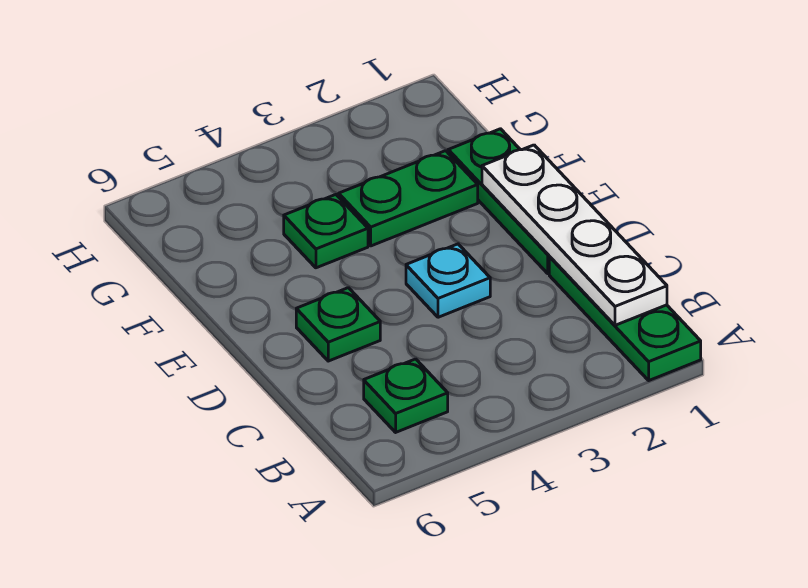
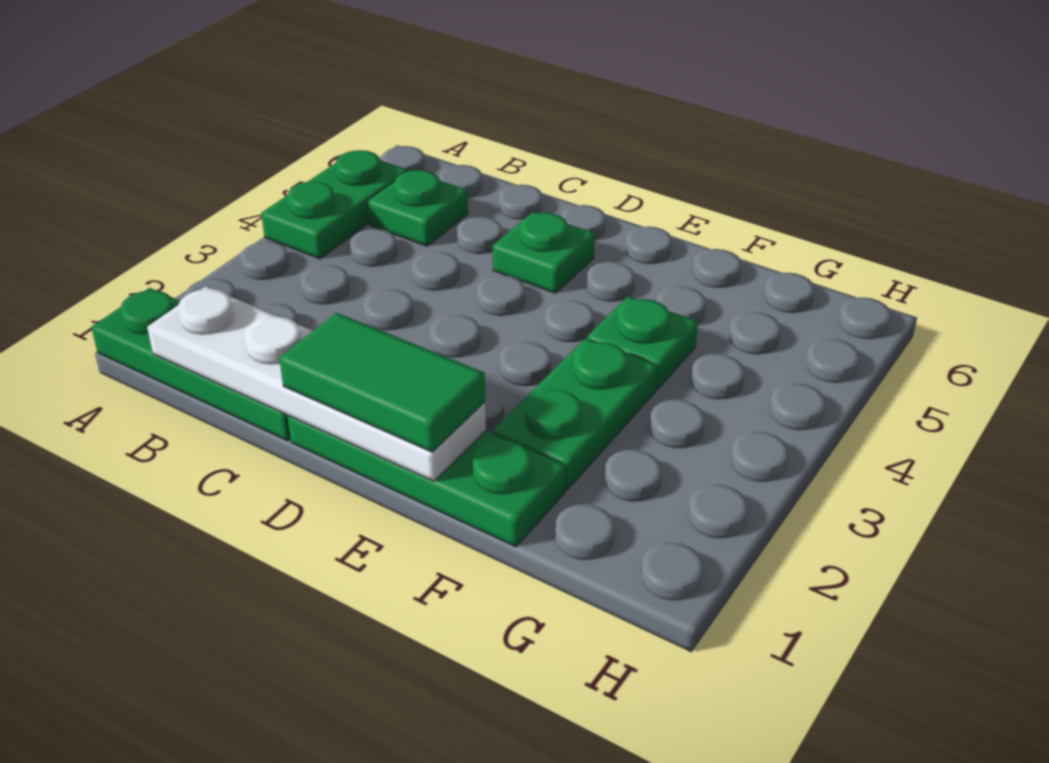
none -> green plate A4:A5 level 1
none -> green tile D1:E1 level 3
cyan plate D3 level 1 -> none

